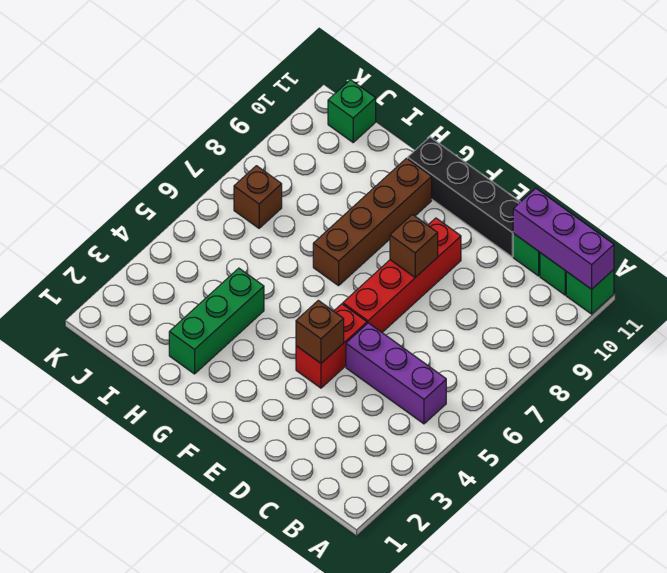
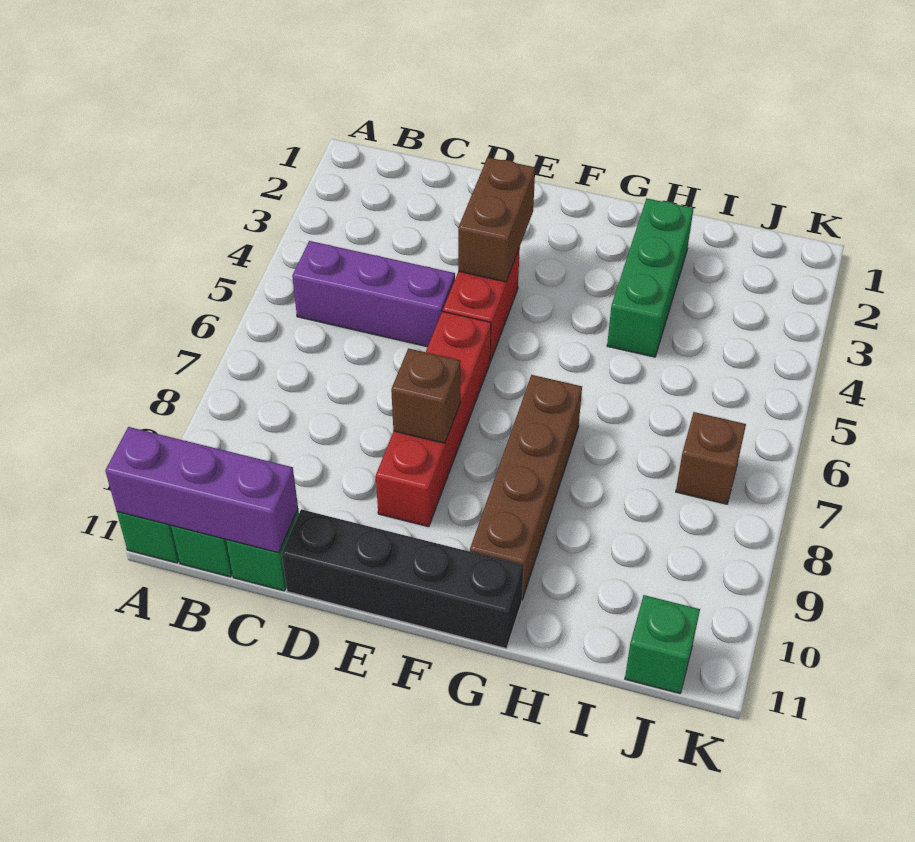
brown brick E4 level 2 -> brown brick E3:E4 level 2

